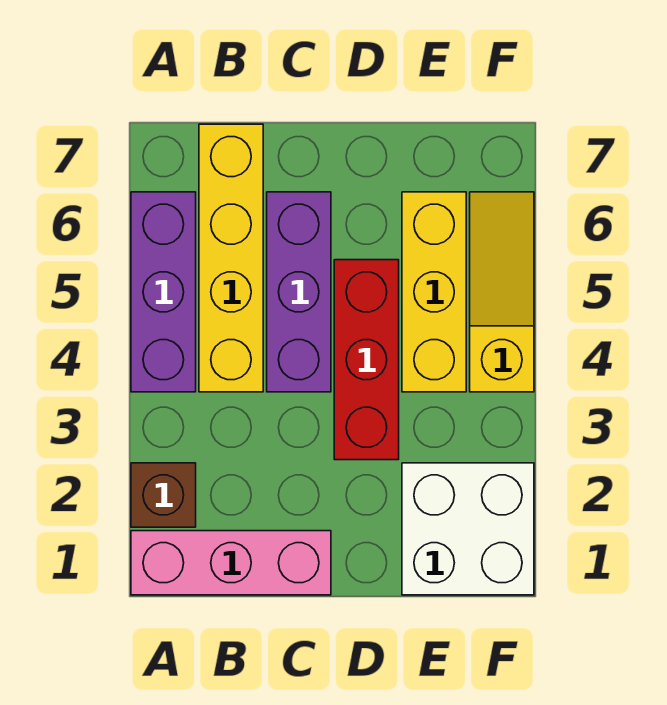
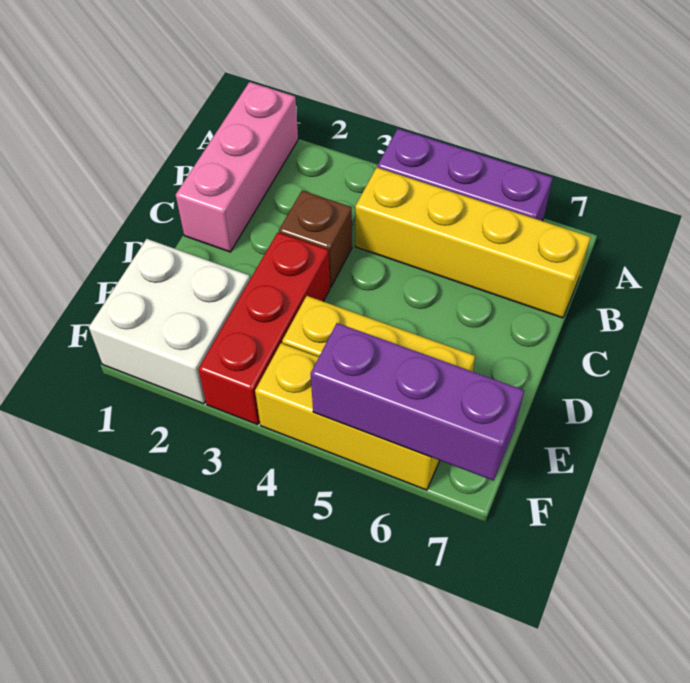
brown brick A2 level 1 -> brown brick C3 level 1
purple brick C4:C6 level 1 -> purple brick F5:F7 level 2
red brick D3:D5 level 1 -> red brick D3:F3 level 1
yellow slope F4:F6 level 1 top 4 -> yellow brick F4:F6 level 1

